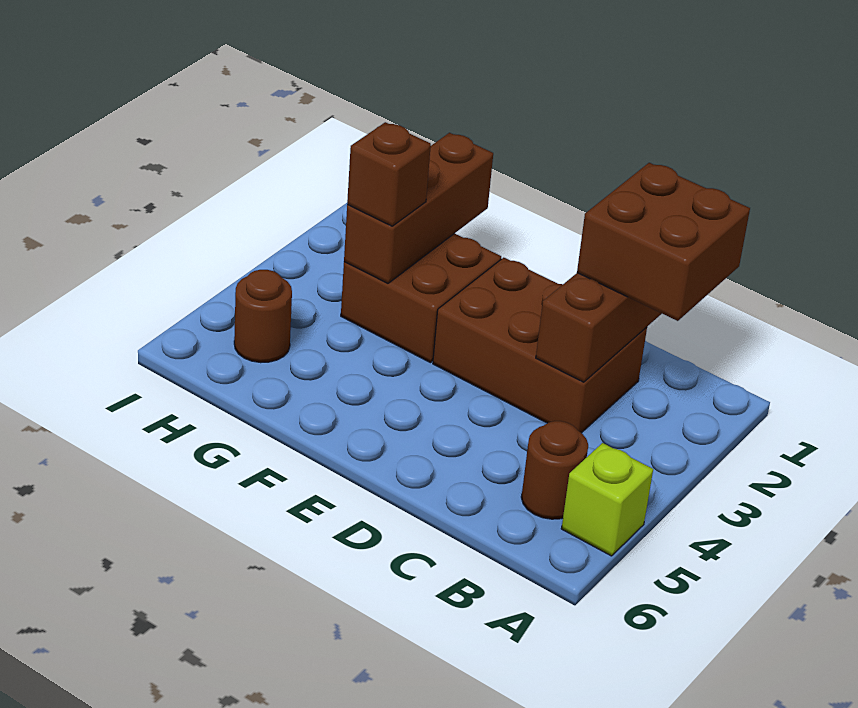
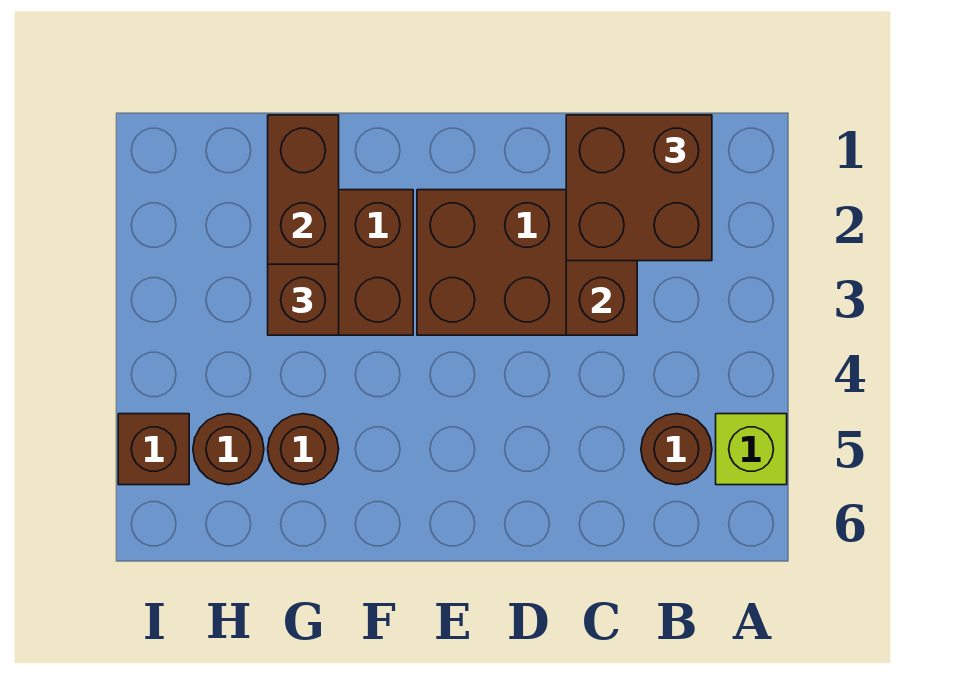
none -> brown round brick G5 level 1
none -> brown brick I5 level 1

